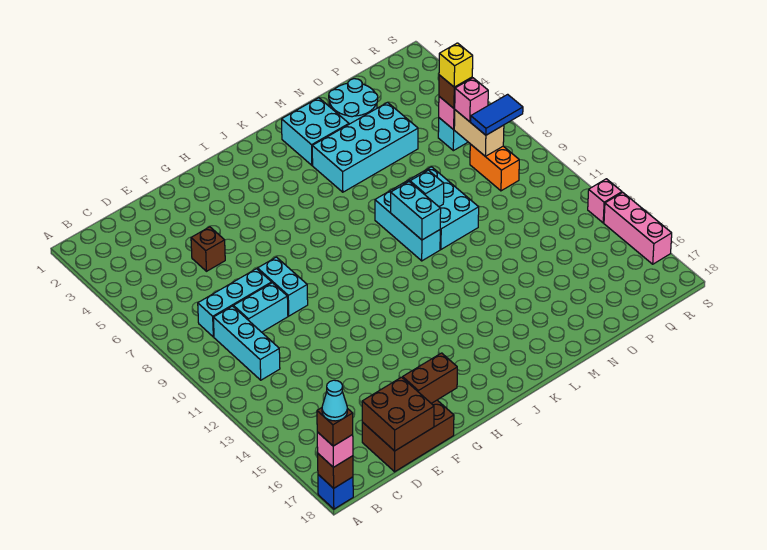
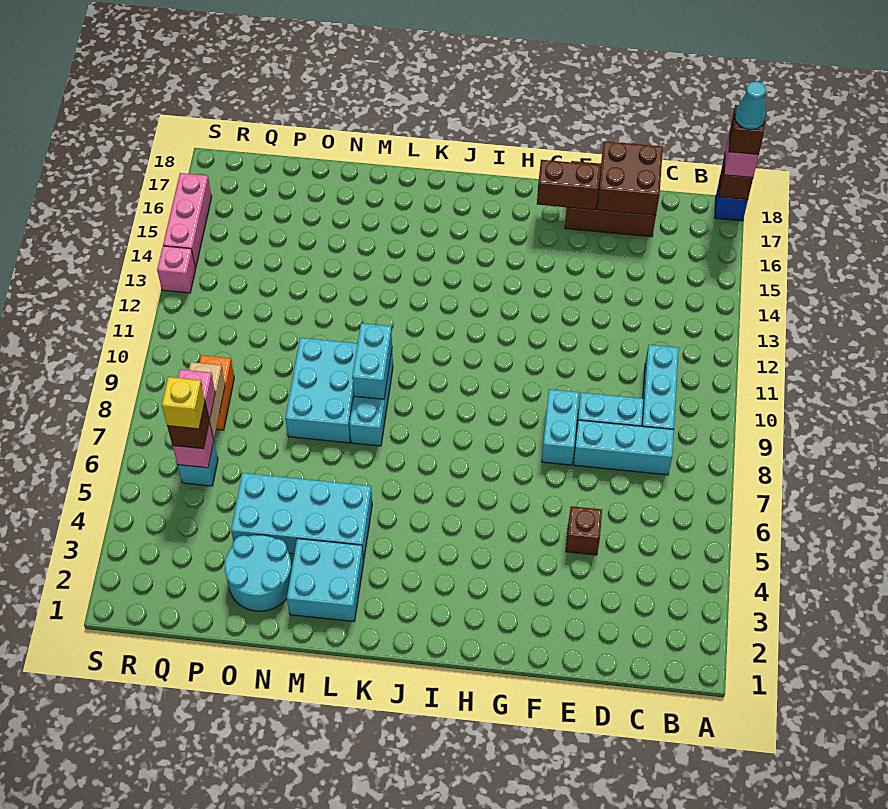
cyan brick M9 level 2 -> none
blue tile Q8:R8 level 3 -> none

